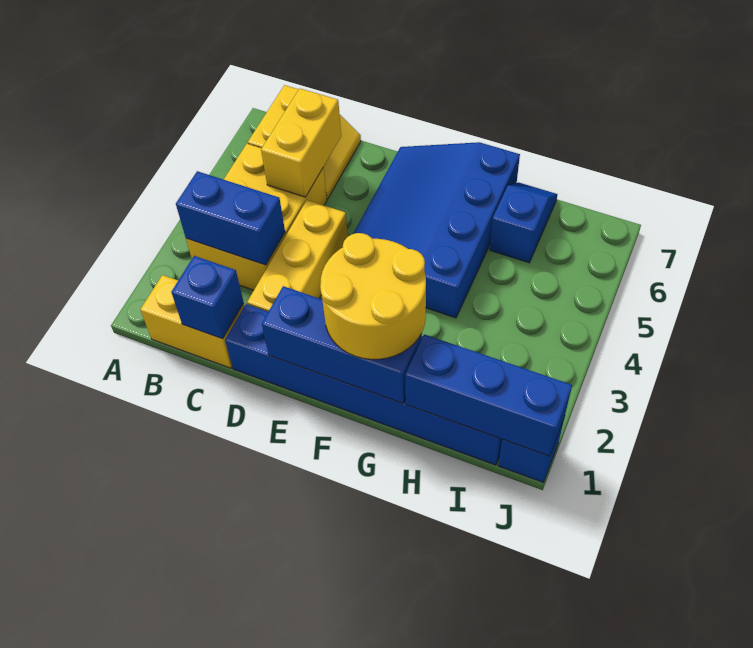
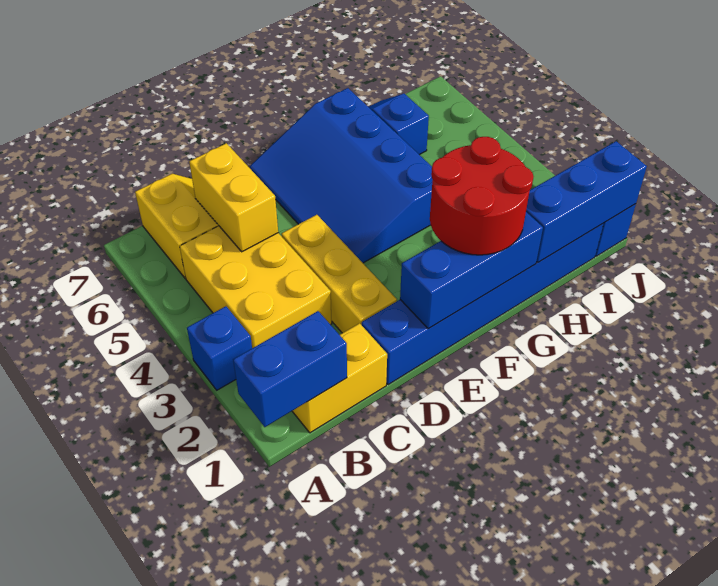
blue brick B3:C3 level 2 -> blue brick A1:B1 level 2
blue brick C1 level 2 -> blue brick A3 level 1
yellow round brick F1:G2 level 3 -> red round brick F1:G2 level 3

